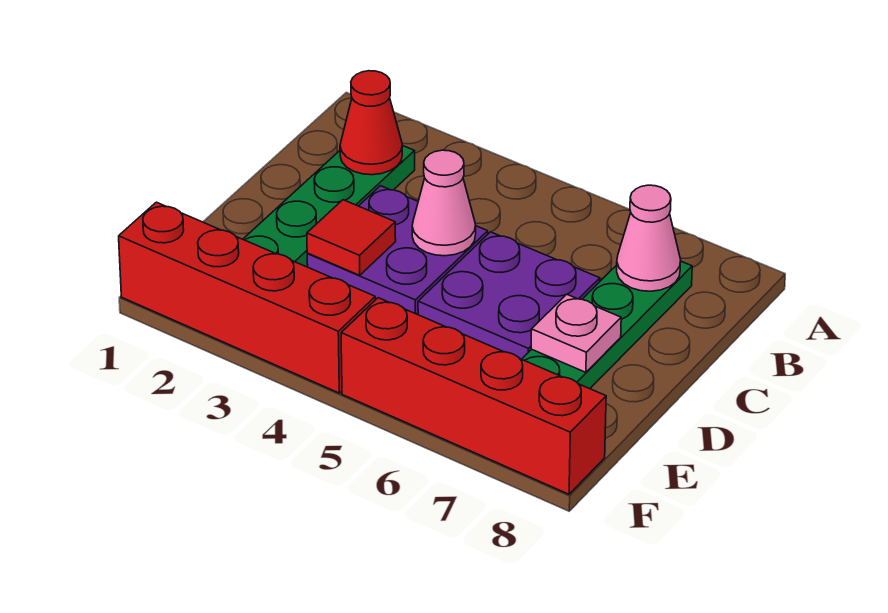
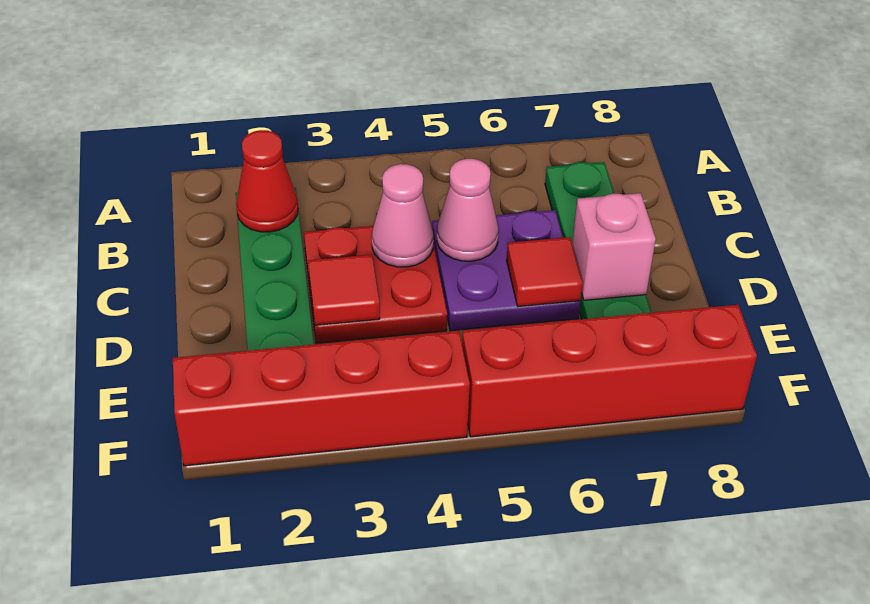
pink cone B7 level 2 -> pink cone C5 level 2
purple plate C3:D4 level 1 -> red plate C3:D4 level 1
none -> red tile D6 level 2
pink plate D7 level 2 -> pink brick D7 level 2

